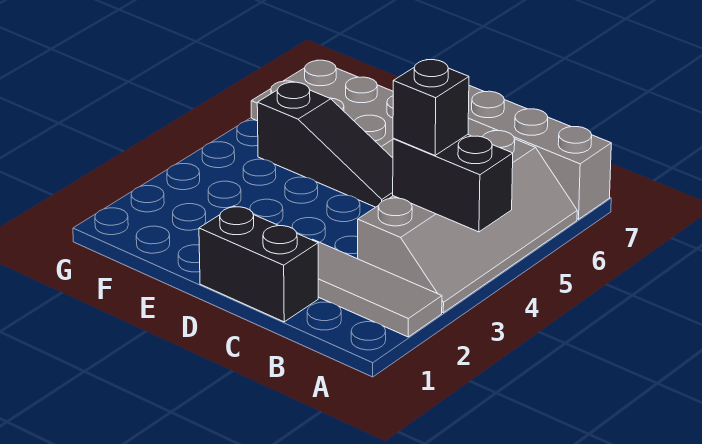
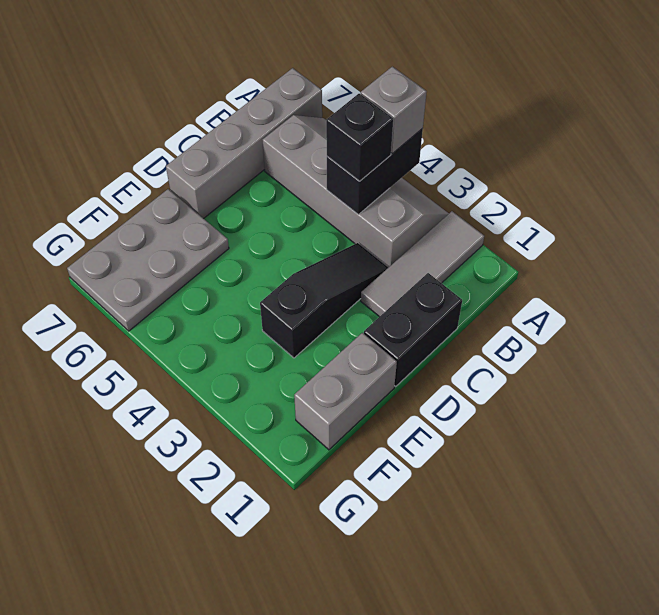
none -> grey brick A4 level 3
black slope D5:F5 level 1 top F -> black slope C3:E3 level 1 top E
none -> grey brick E1:F1 level 1

